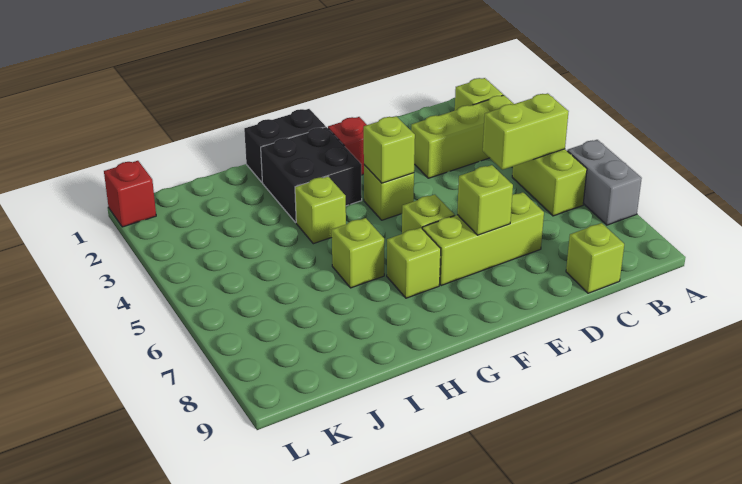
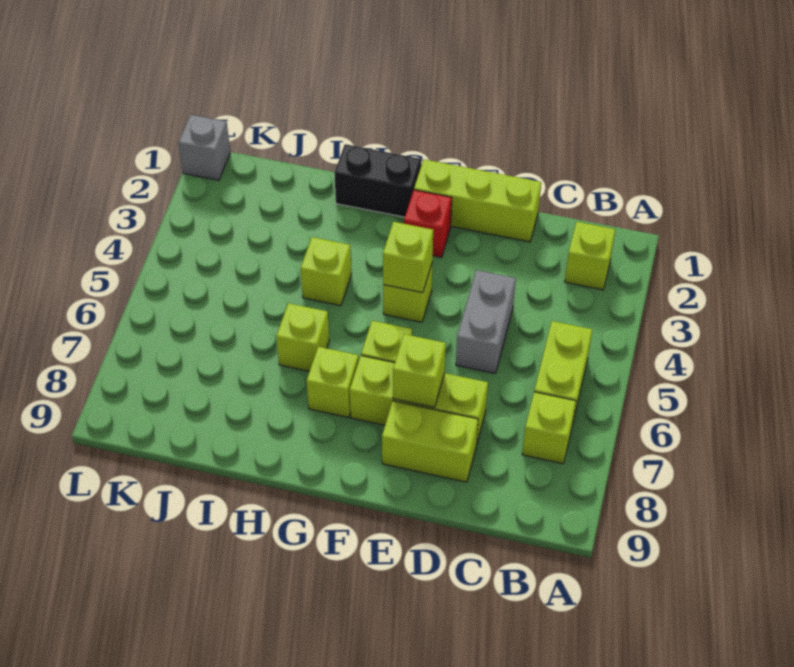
grey brick A6:A7 level 1 -> grey brick D4:D5 level 1
lime brick B3:D3 level 1 -> lime brick D1:F1 level 1
lime brick B5:C5 level 2 -> lime brick D8:E8 level 1
lime brick C9 level 1 -> lime brick B7 level 1
black brick G2:H3 level 1 -> none
red brick L1 level 1 -> grey brick L1 level 1

